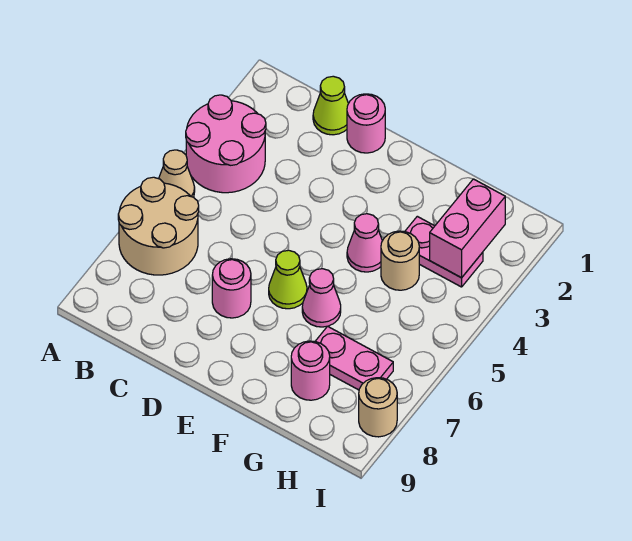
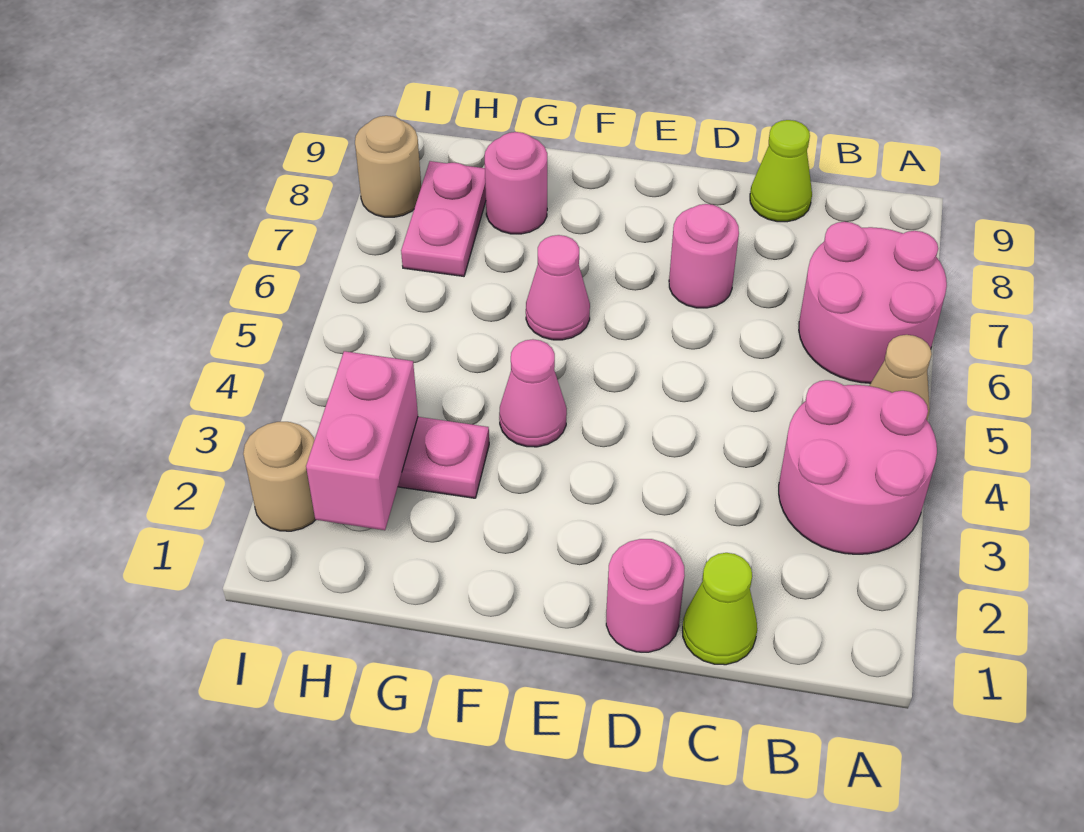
tan round brick A6:B7 level 1 -> pink round brick A6:B7 level 1
lime cone E6 level 1 -> lime cone C9 level 1
tan round brick G4 level 1 -> tan round brick I2 level 1
pink plate G7:H7 level 1 -> pink plate H7:H8 level 1

